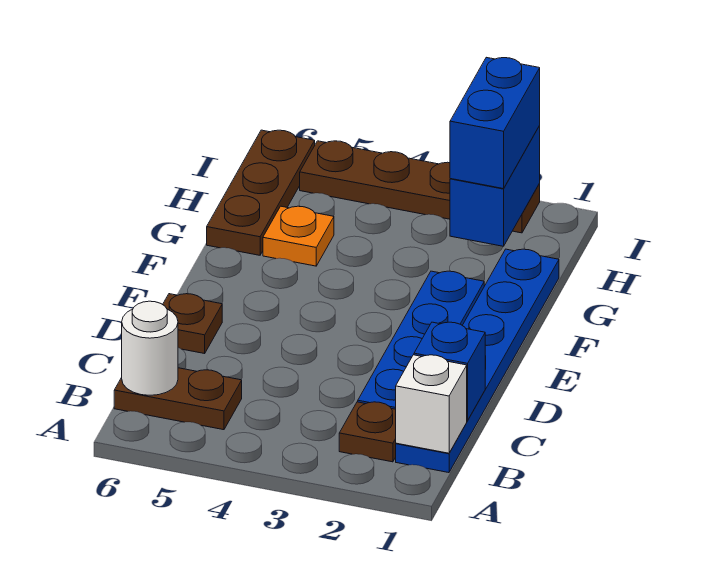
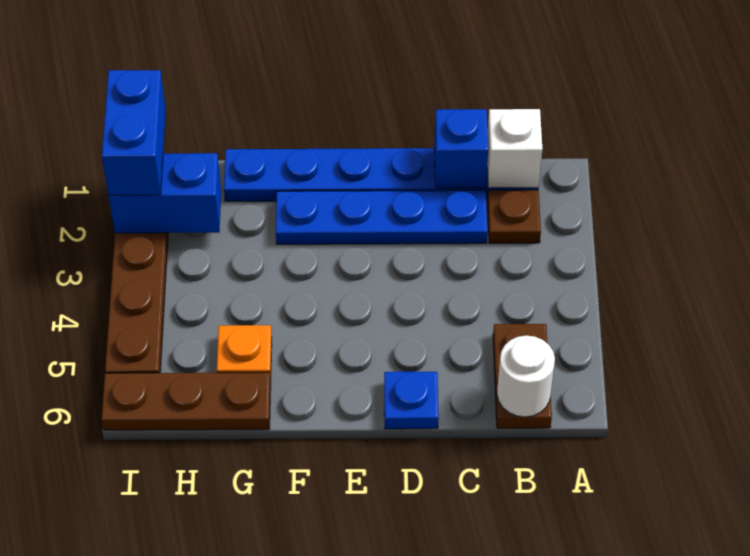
brown plate D6 level 1 -> blue plate D6 level 1
blue brick H2:I2 level 3 -> blue brick I1:I2 level 3

